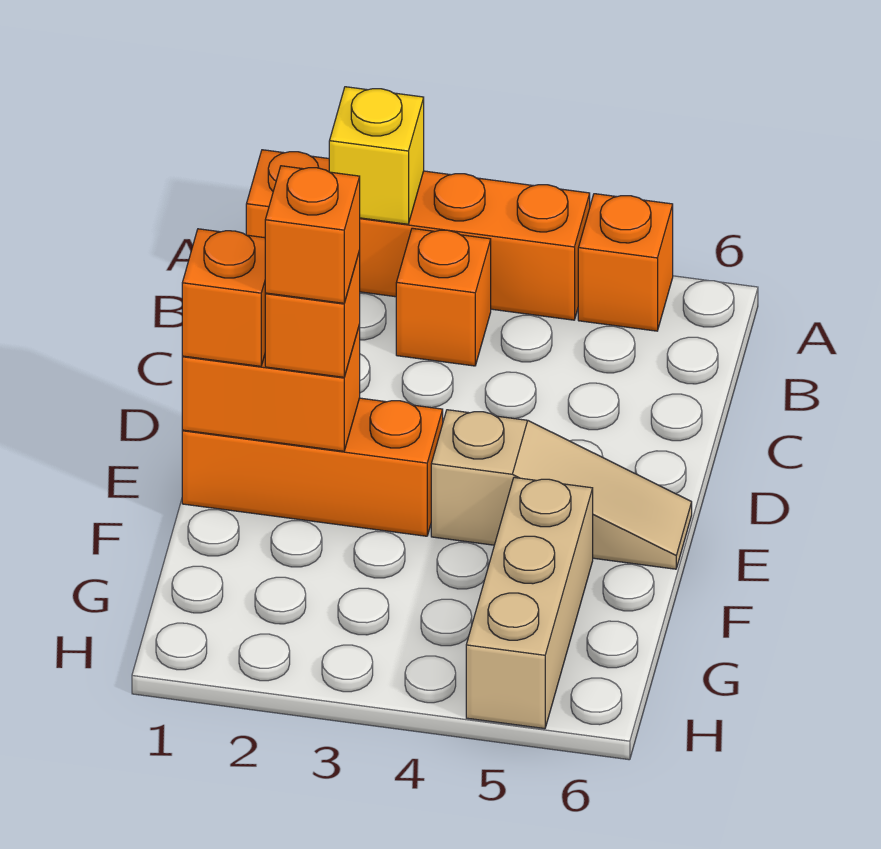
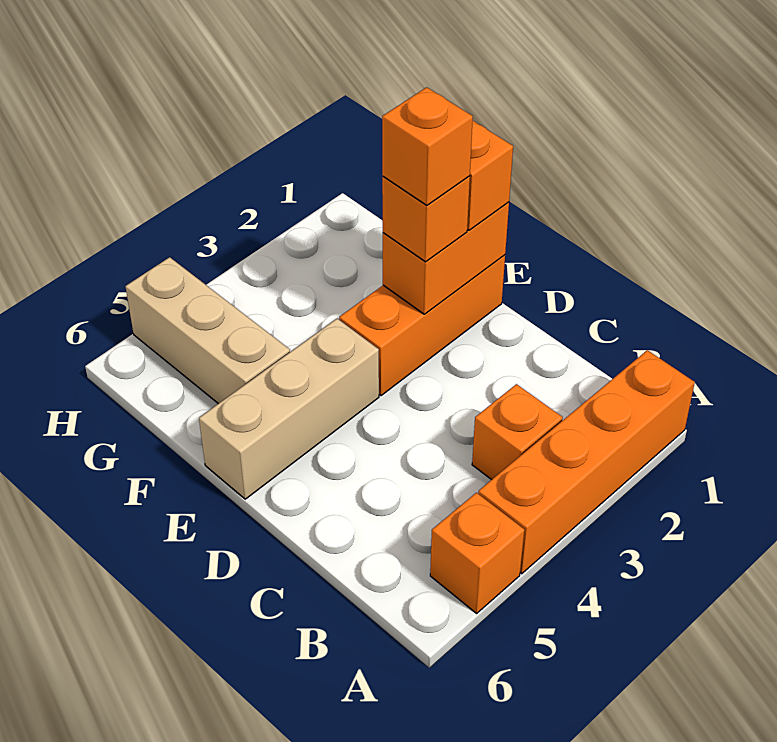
yellow brick A2 level 2 -> none
tan slope E4:E6 level 1 top 4 -> tan brick E4:E6 level 1

